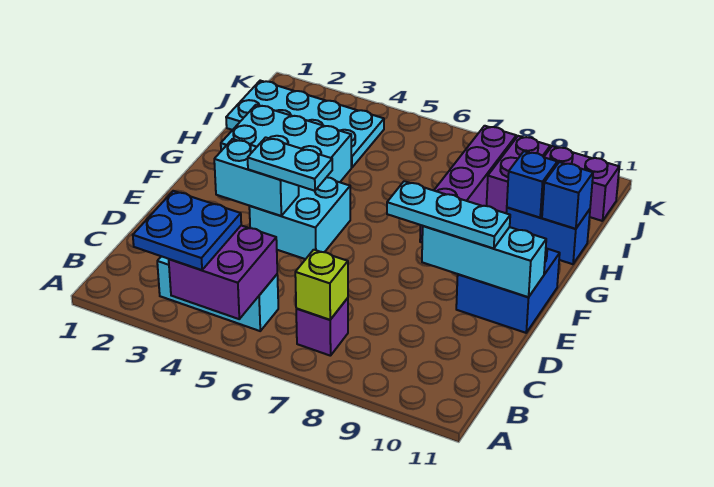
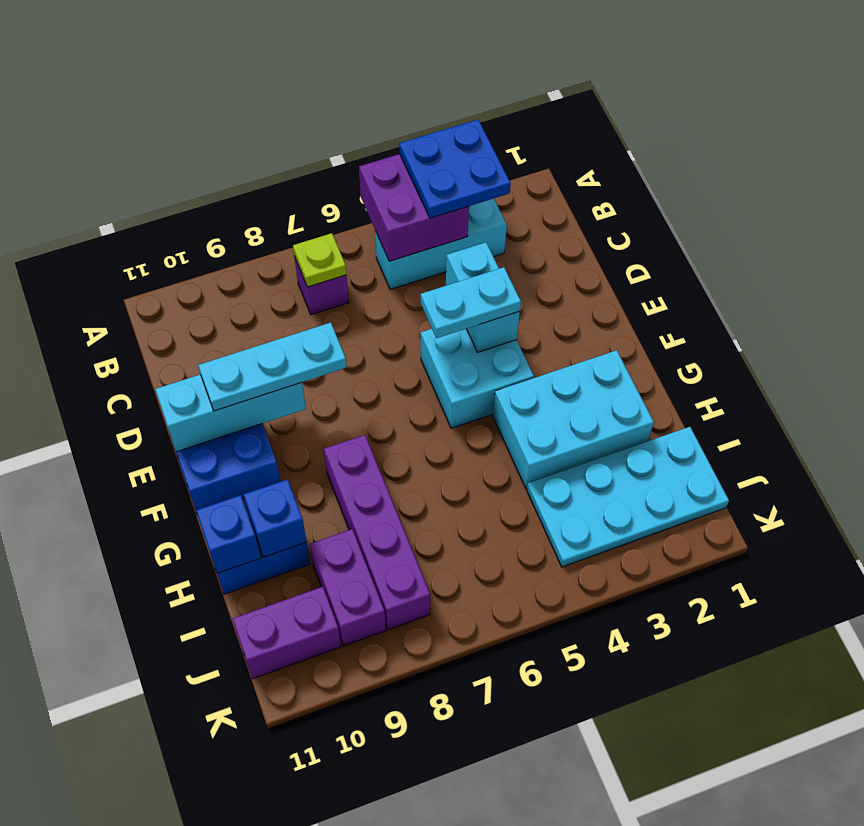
lime brick B7 level 2 -> lime plate B7 level 2
cyan brick E3:E4 level 2 -> cyan brick D4:E4 level 2

